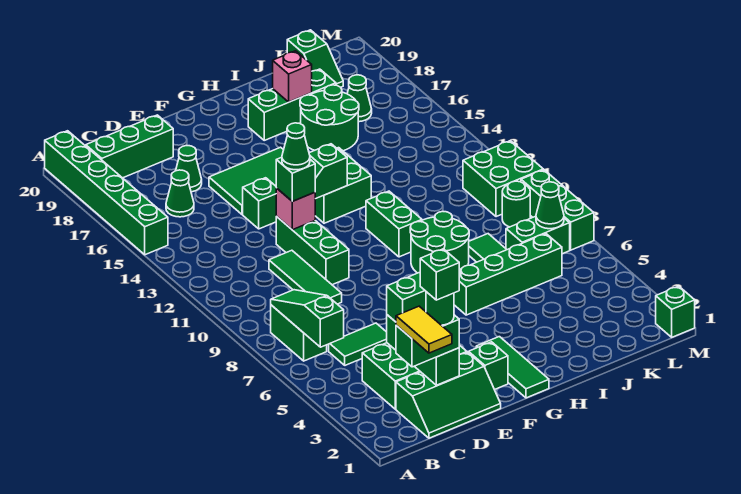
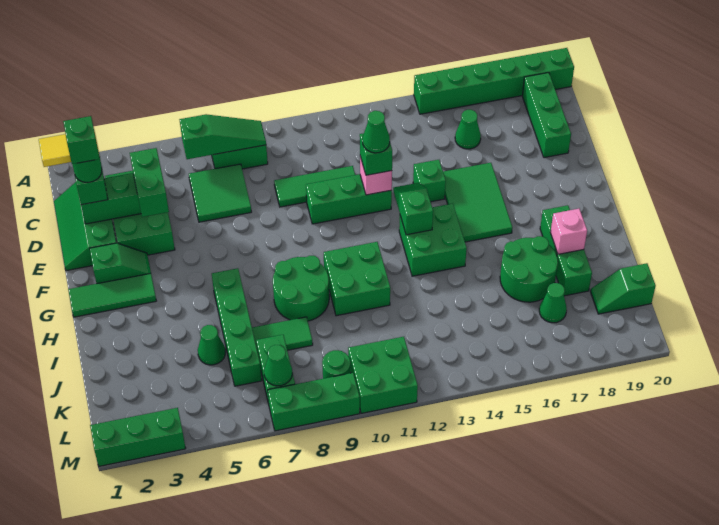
green tile C6:D6 level 1 -> green tile C6:D7 level 1
green cone D17 level 1 -> green cone J5 level 1
green brick H10:H11 level 1 -> green brick H10:I11 level 1
green brick M1 level 1 -> green brick M1:M3 level 1

